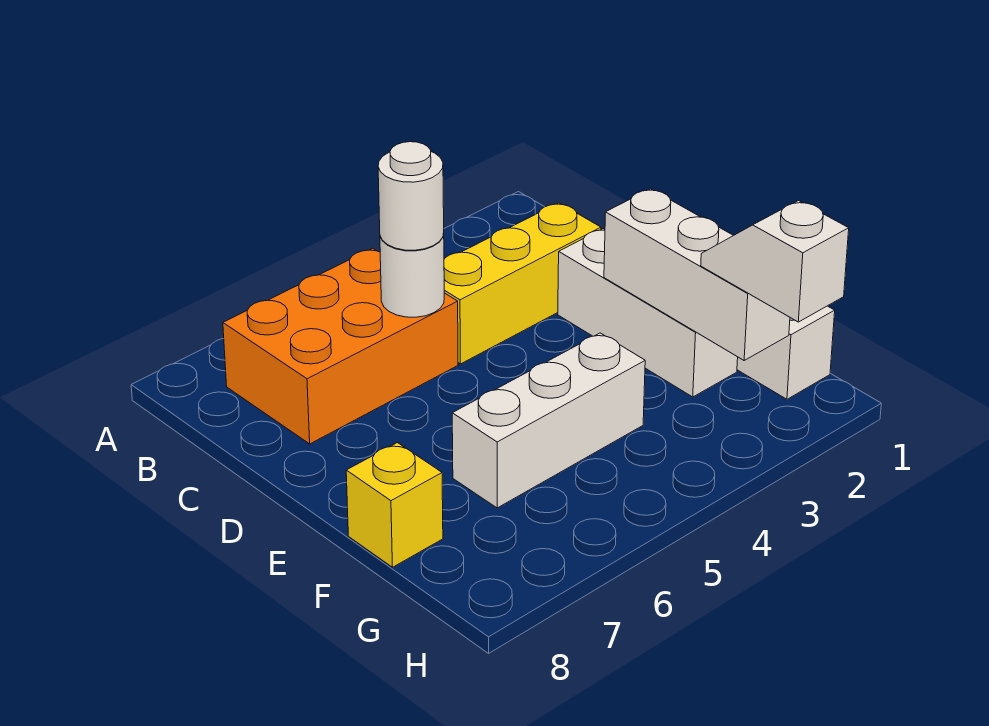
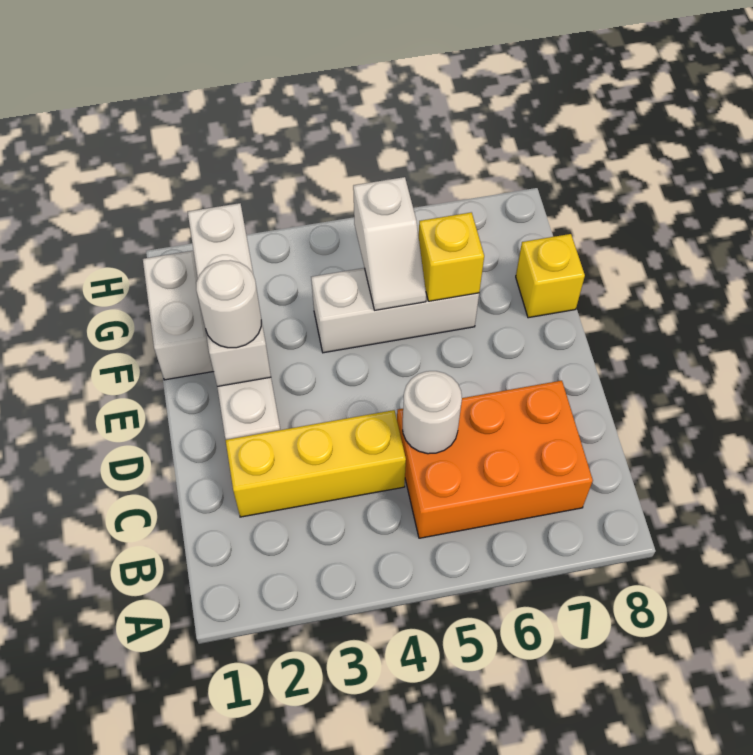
white round brick C5 level 3 -> white round brick E2 level 3
none -> yellow brick F6 level 2
white slope G2:H2 level 3 top H -> white slope F5:G5 level 2 top G

